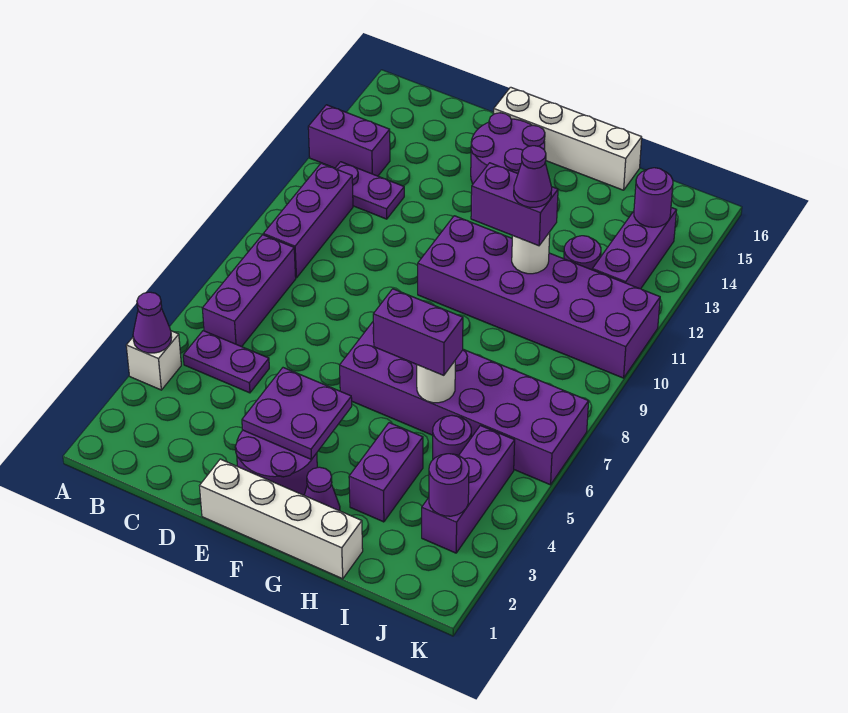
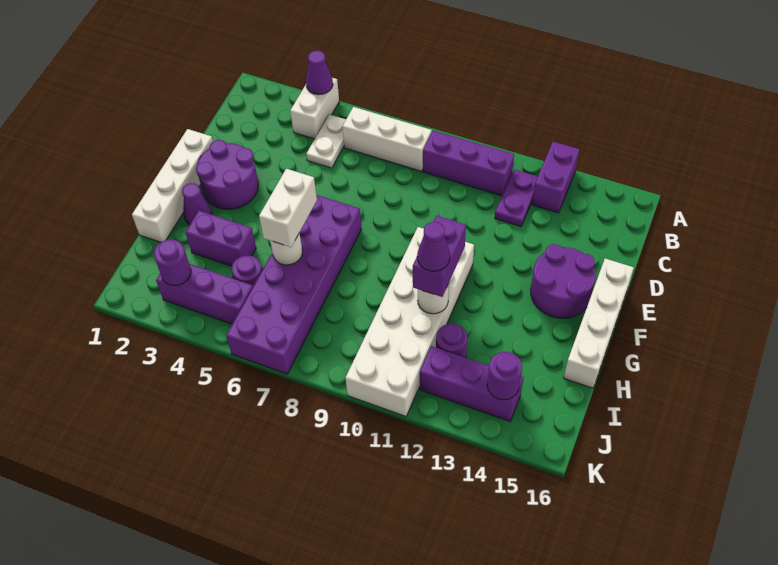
white brick A4 level 1 -> white brick A4:B4 level 1
purple plate B5:C5 level 1 -> white plate B5:C5 level 1
purple brick B6:B8 level 1 -> white brick B6:B8 level 1
purple plate E3:F4 level 2 -> none
purple brick F10:K11 level 1 -> white brick F10:K11 level 1
purple brick G6:H6 level 3 -> white brick G6:H6 level 3

